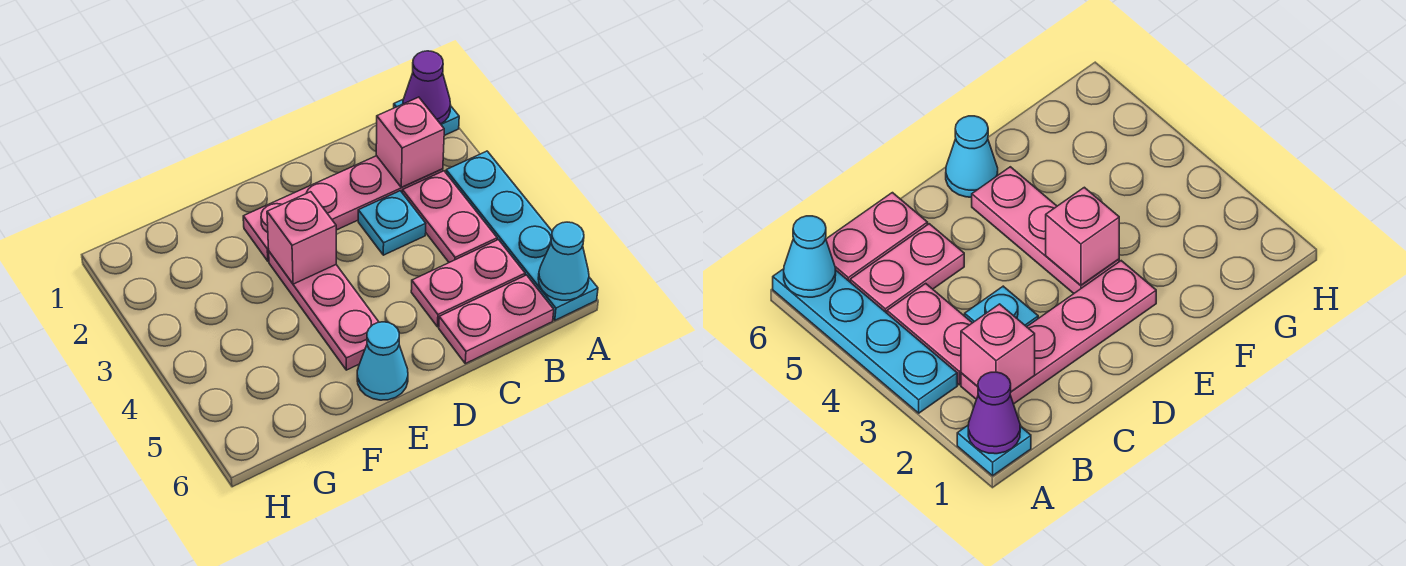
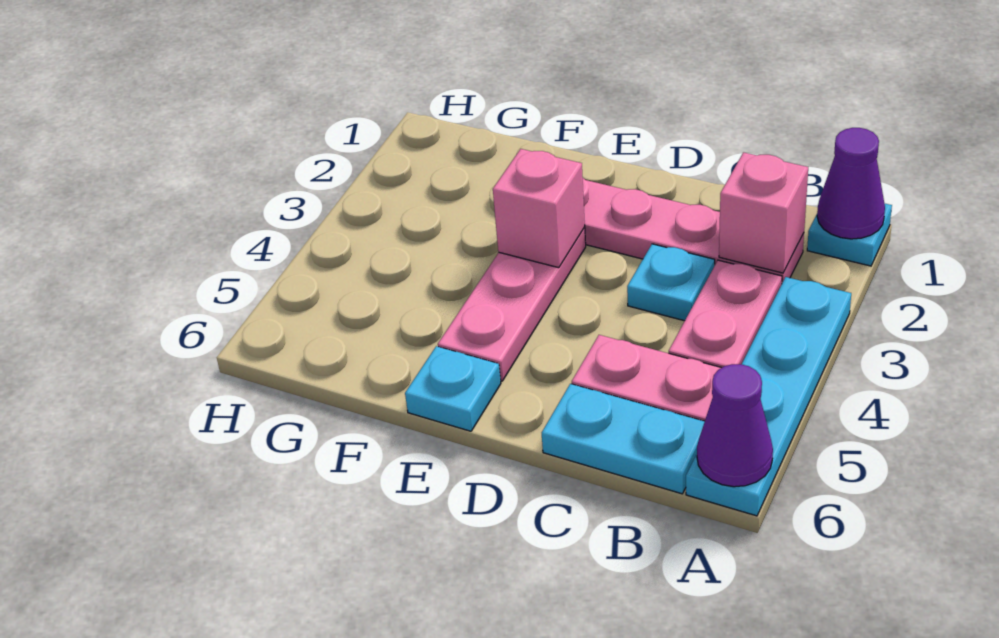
cyan cone A6 level 2 -> purple cone A6 level 2
pink plate B6:C6 level 1 -> cyan plate B6:C6 level 1
cyan cone E6 level 1 -> cyan plate E6 level 1

